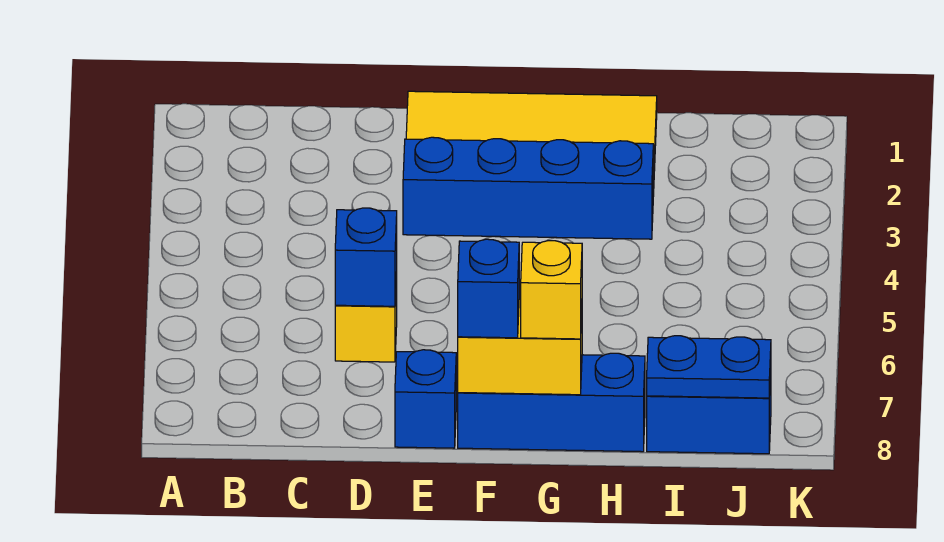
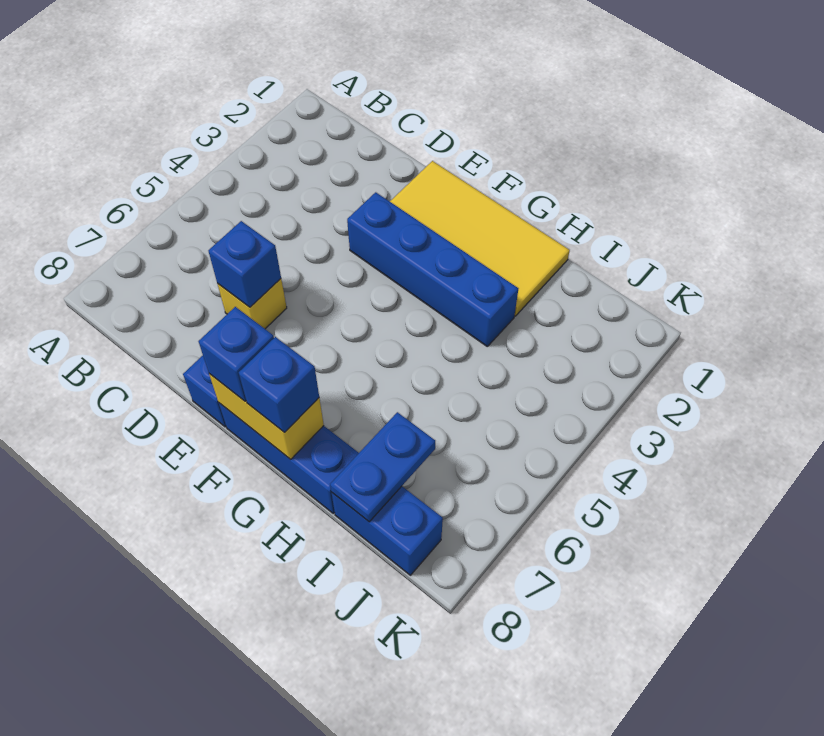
yellow brick G8 level 3 -> blue brick G8 level 3
blue plate I8:J8 level 2 -> blue plate I7:I8 level 2

